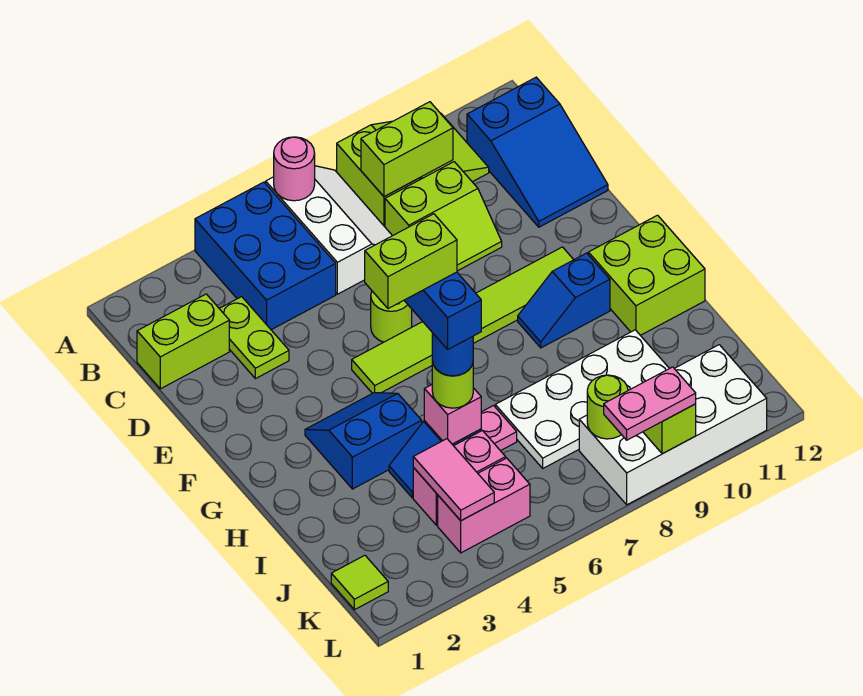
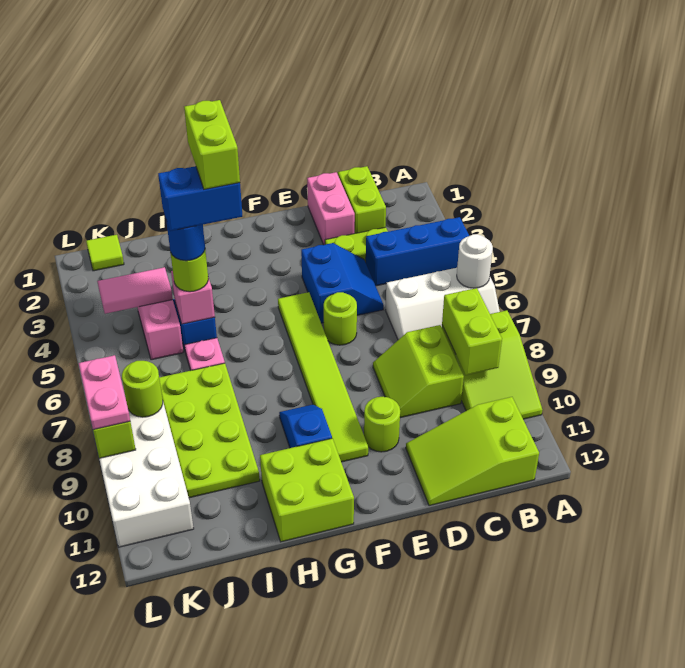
blue brick A4:C5 level 1 -> blue brick A4:C4 level 1
pink round brick A6 level 2 -> white round brick A6 level 2
blue slope B11:D12 level 1 top B -> lime slope B11:D12 level 1 top B
none -> lime round brick E10 level 1
blue slope G3:H4 level 1 top H -> blue slope D4:E5 level 1 top E
white plate I7:J10 level 1 -> lime plate I7:J10 level 1
pink brick K4:K5 level 1 -> pink brick D1:D2 level 1

